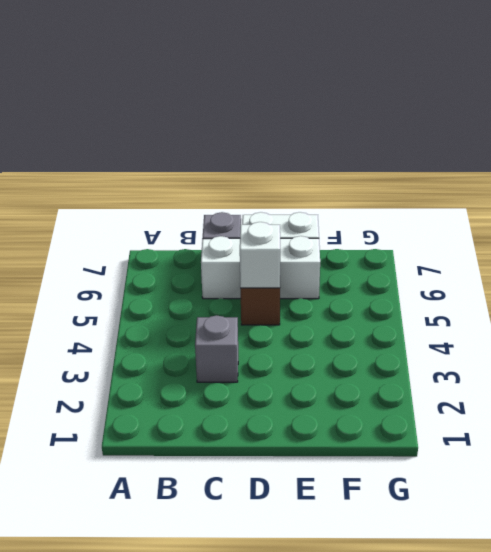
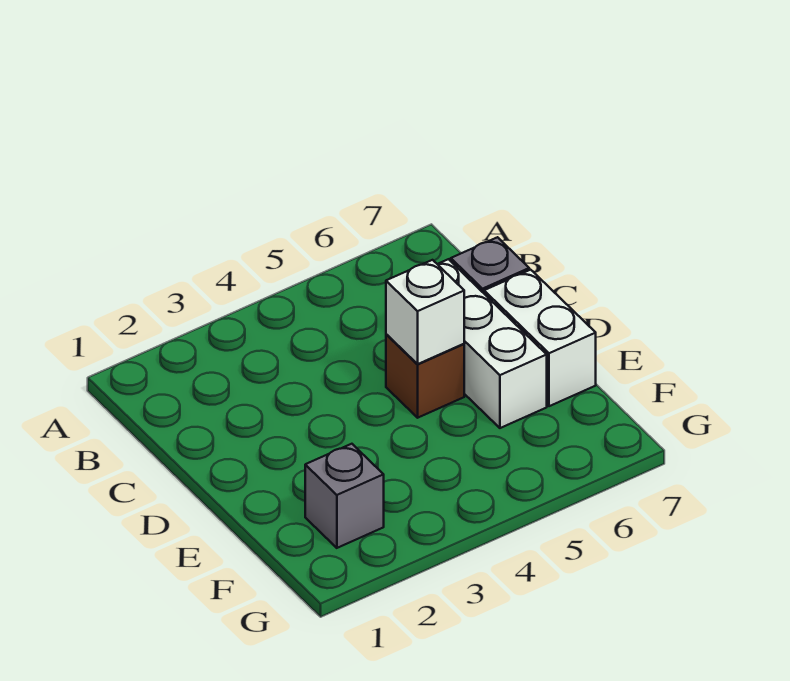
grey brick C3 level 1 -> grey brick F2 level 1

